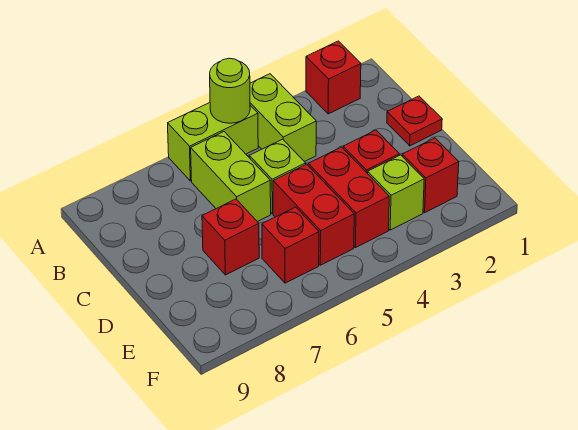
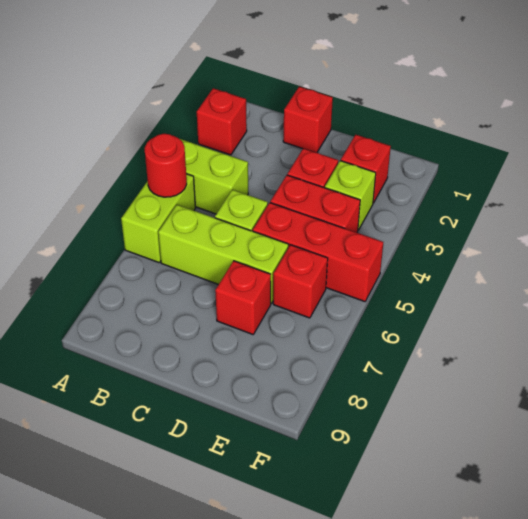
lime round brick A5 level 2 -> red round brick A5 level 2
lime brick B6:C6 level 1 -> lime brick B6:D6 level 1
red plate C1 level 1 -> red brick C1 level 1
red brick D5:E5 level 1 -> red brick D5:F5 level 1

